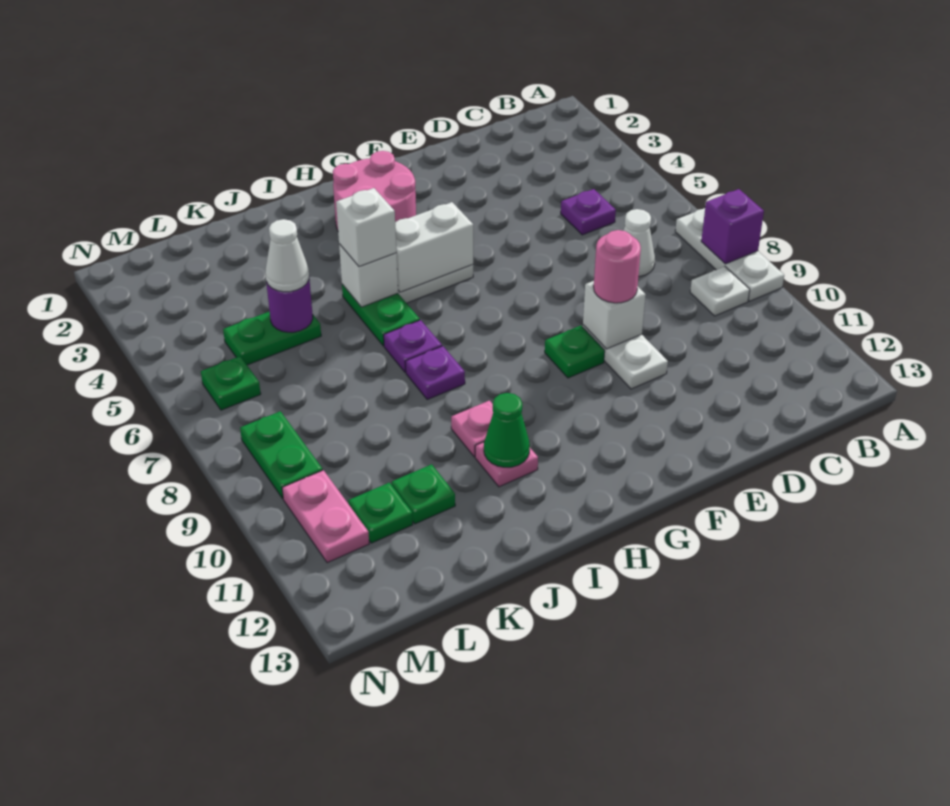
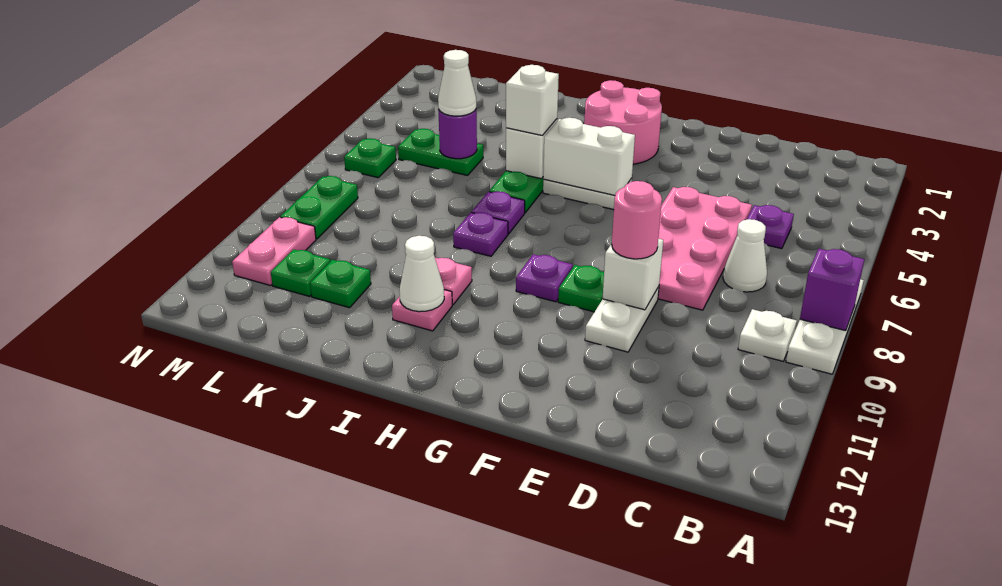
none -> pink plate D5:E8 level 1
none -> purple plate G9 level 1
green cone I11 level 2 -> white cone I11 level 2

